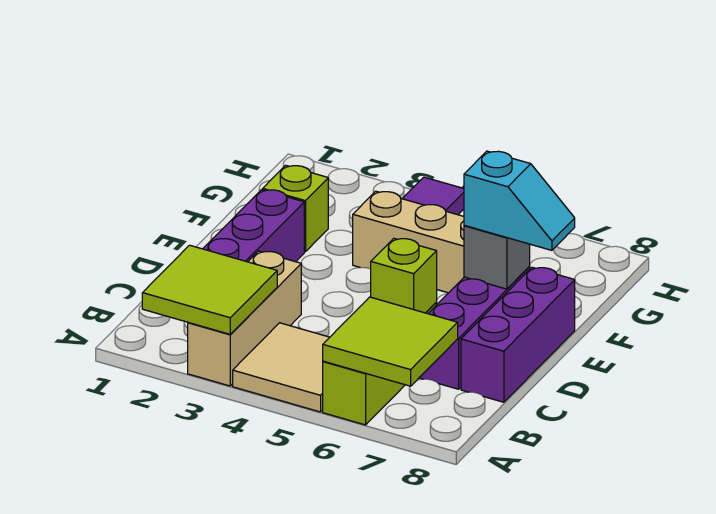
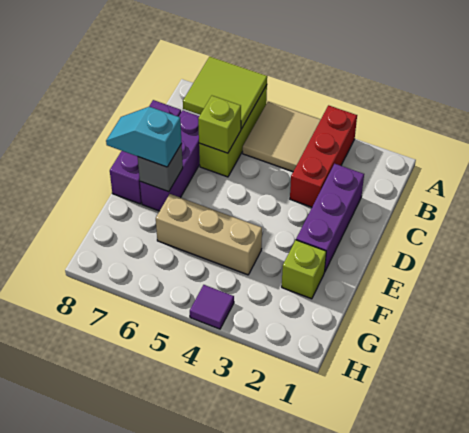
lime tile A2:B3 level 2 -> none
tan brick A3:C3 level 1 -> red brick A3:C3 level 1

